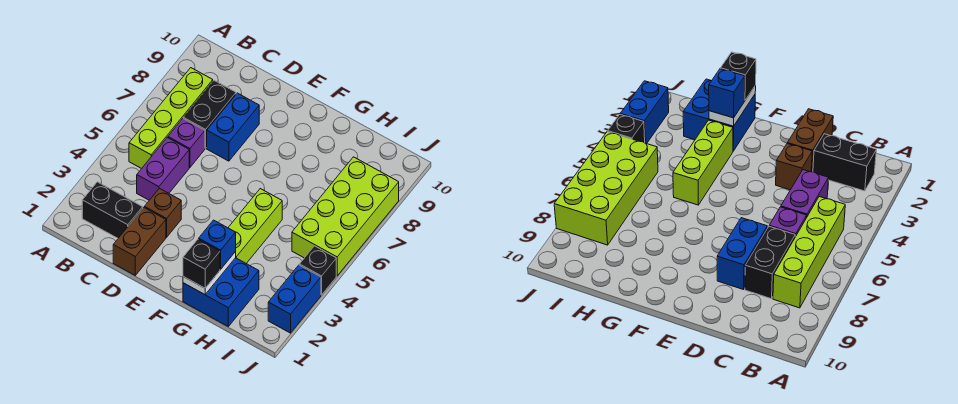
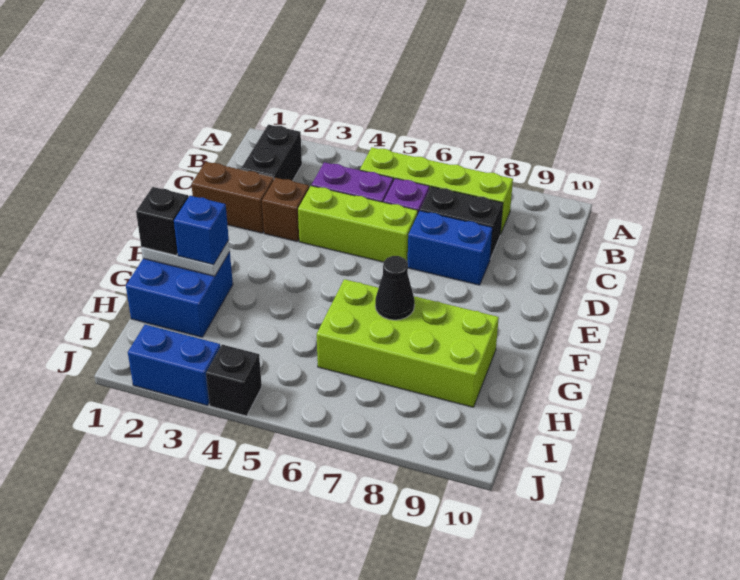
lime brick G3:G5 level 1 -> lime brick D4:D6 level 1
none -> black cone G7 level 2
lime brick I5:J8 level 1 -> lime brick G6:H9 level 1

